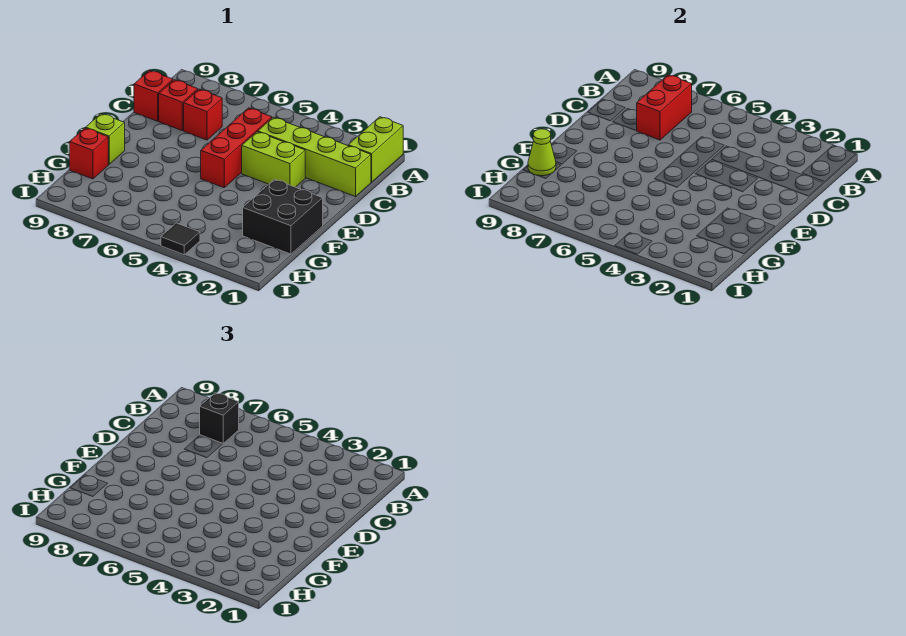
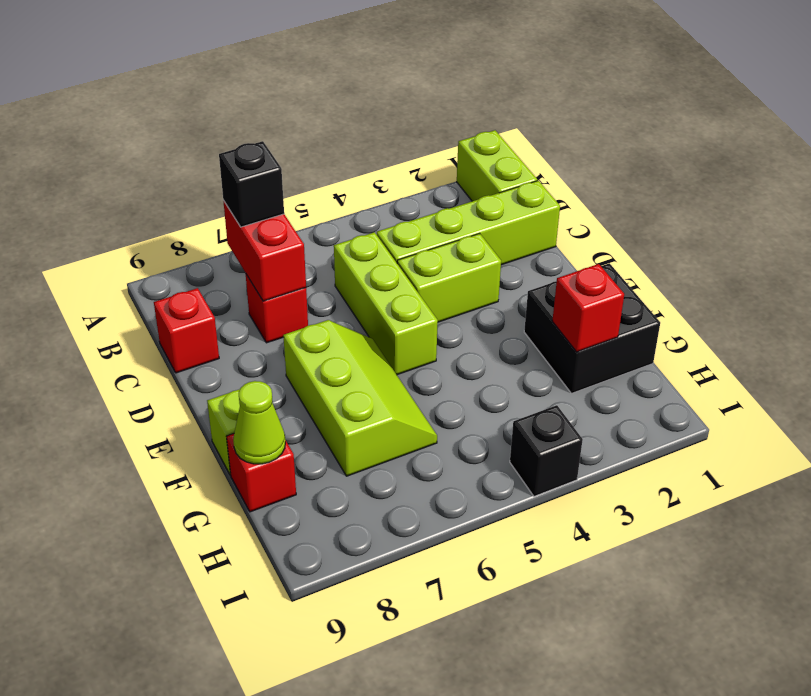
red brick C5:E5 level 1 -> lime brick C5:E5 level 1
red brick C8 level 1 -> red brick G2 level 2
none -> lime slope E6:G7 level 1 top 7
black tile I4 level 1 -> black brick I4 level 1

